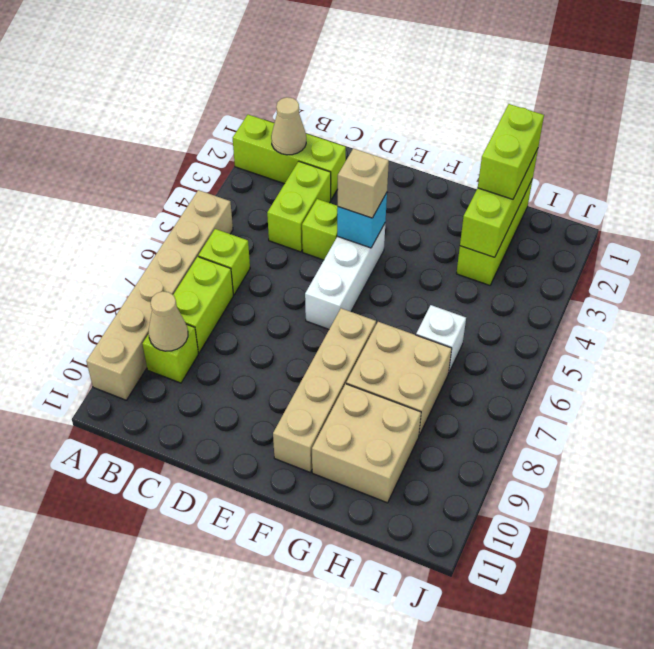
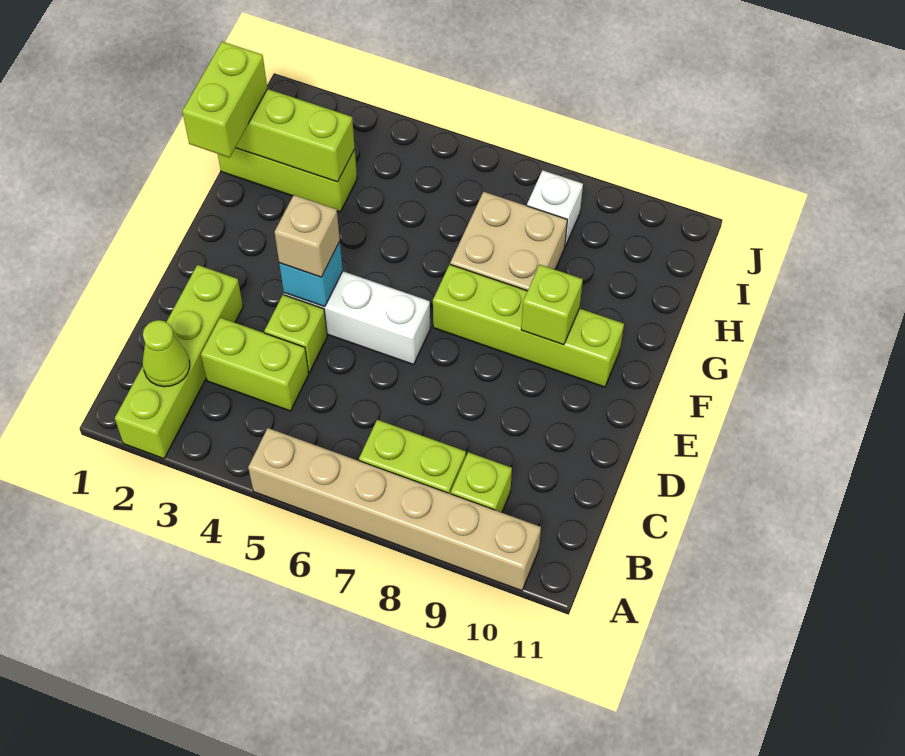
lime brick A2:C2 level 1 -> lime brick A2:D2 level 1
tan cone B2 level 2 -> lime cone B2 level 2
lime brick B6 level 1 -> lime brick F9 level 2
tan cone B9 level 2 -> none
tan brick F7:F10 level 1 -> lime brick F7:F10 level 1
tan brick G9:H10 level 1 -> none
lime brick H1:H2 level 3 -> lime brick G1:H1 level 3
white brick H6 level 1 -> white brick I8 level 1

